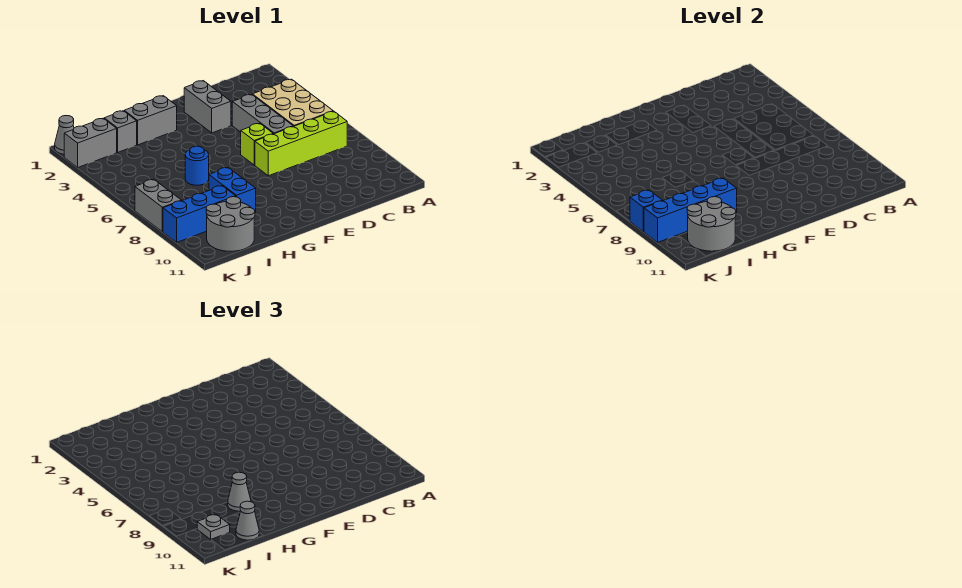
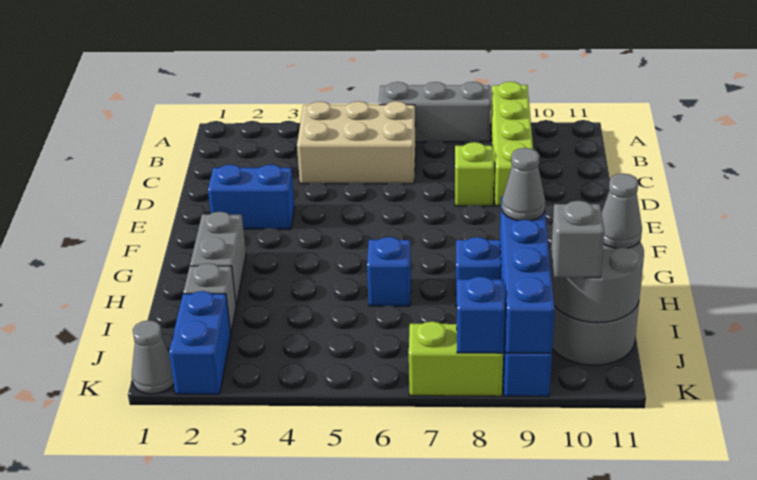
lime brick B7:E7 level 1 -> lime brick A9:D9 level 1
grey brick D4:D6 level 1 -> grey brick A6:A8 level 1
grey brick E2:E3 level 1 -> blue brick E2:E3 level 1
lime brick E6 level 1 -> lime brick D8 level 1
blue round brick H6 level 1 -> blue brick H6 level 1
grey brick J2:K2 level 1 -> blue brick J2:K2 level 1
grey plate J10 level 3 -> grey brick J10 level 3
grey brick K7:K8 level 1 -> lime brick K7:K8 level 1

